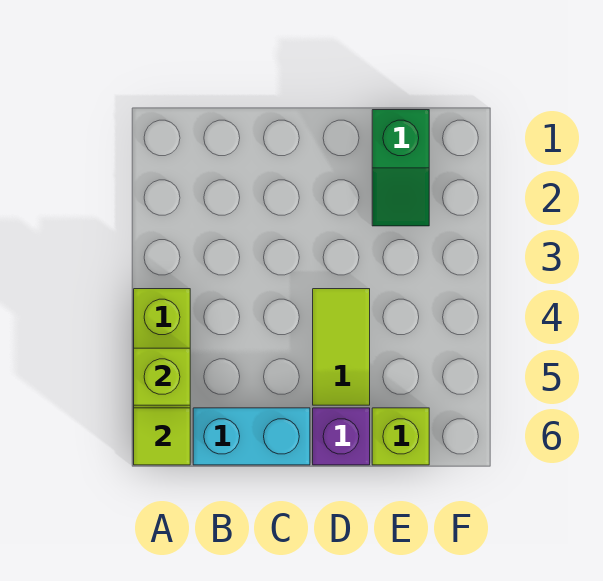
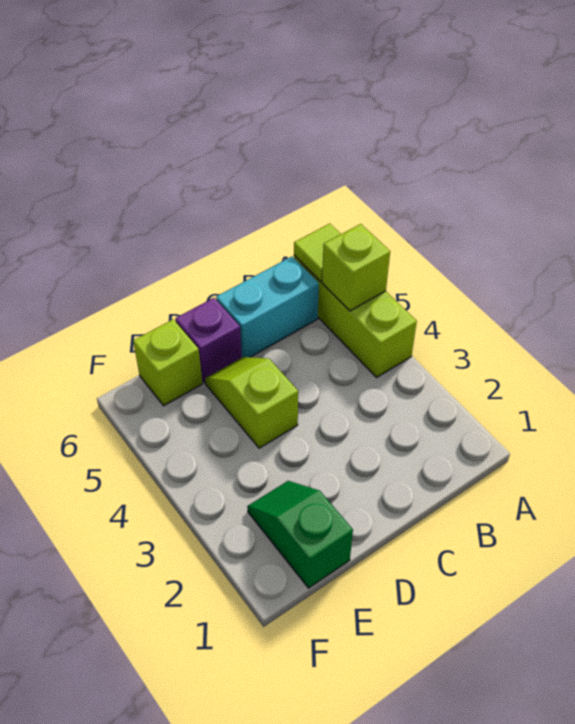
lime tile D4:D5 level 1 -> lime slope D4:D5 level 1 top 4

